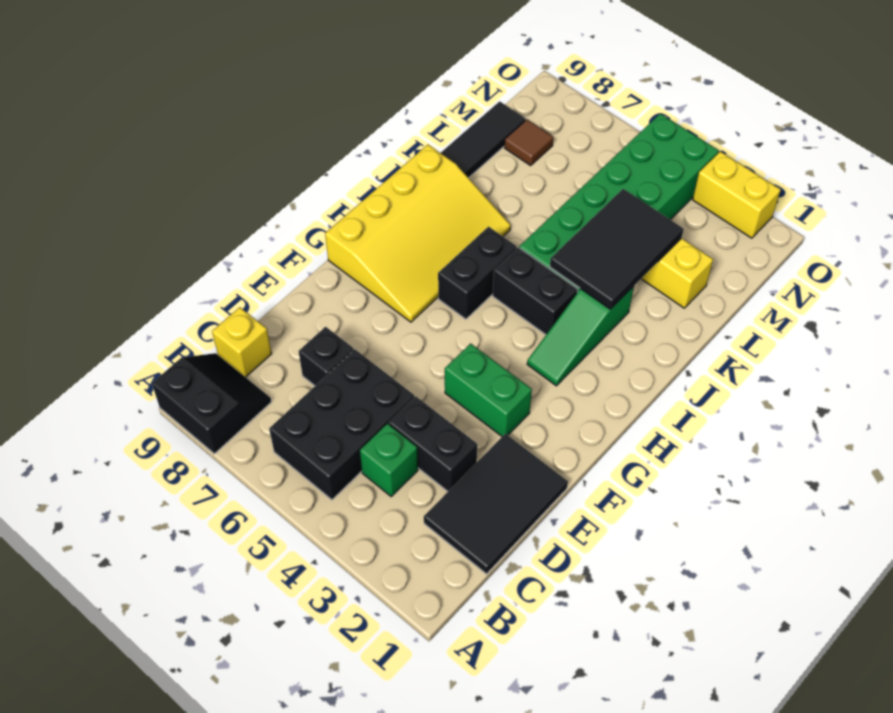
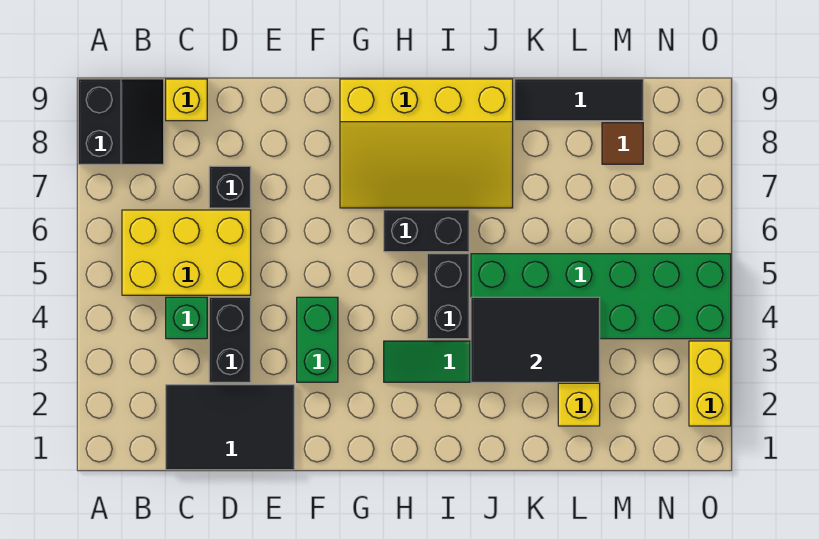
black brick B5:D6 level 1 -> yellow brick B5:D6 level 1

